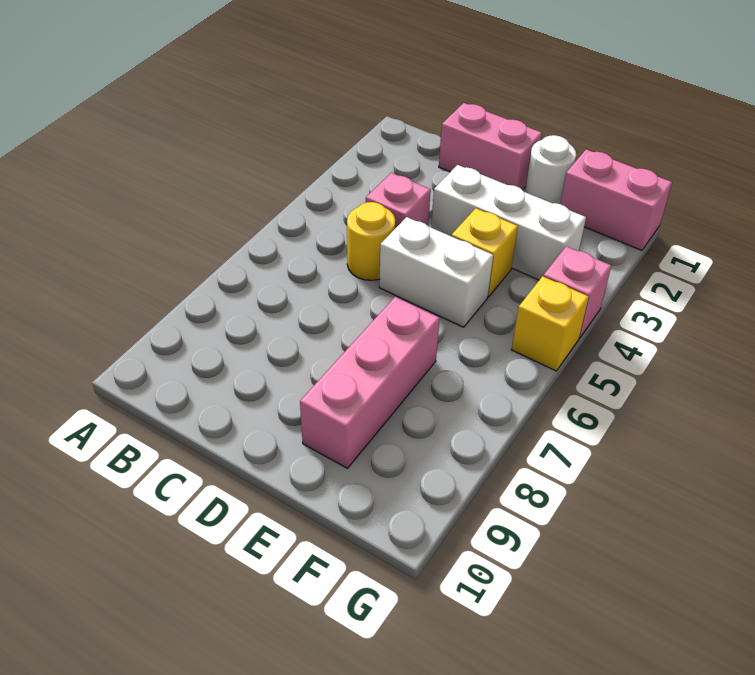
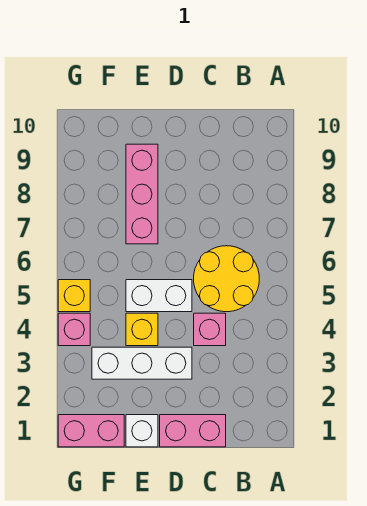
yellow round brick C5 level 1 -> yellow round brick B5:C6 level 1
white round brick E1 level 1 -> white brick E1 level 1

